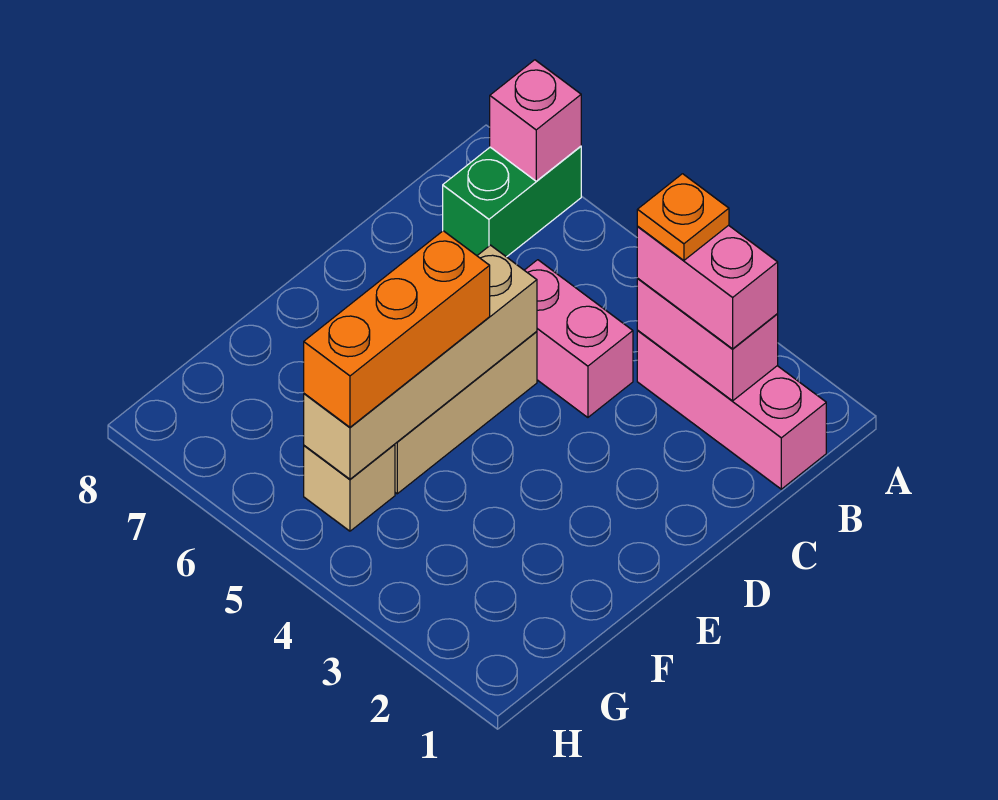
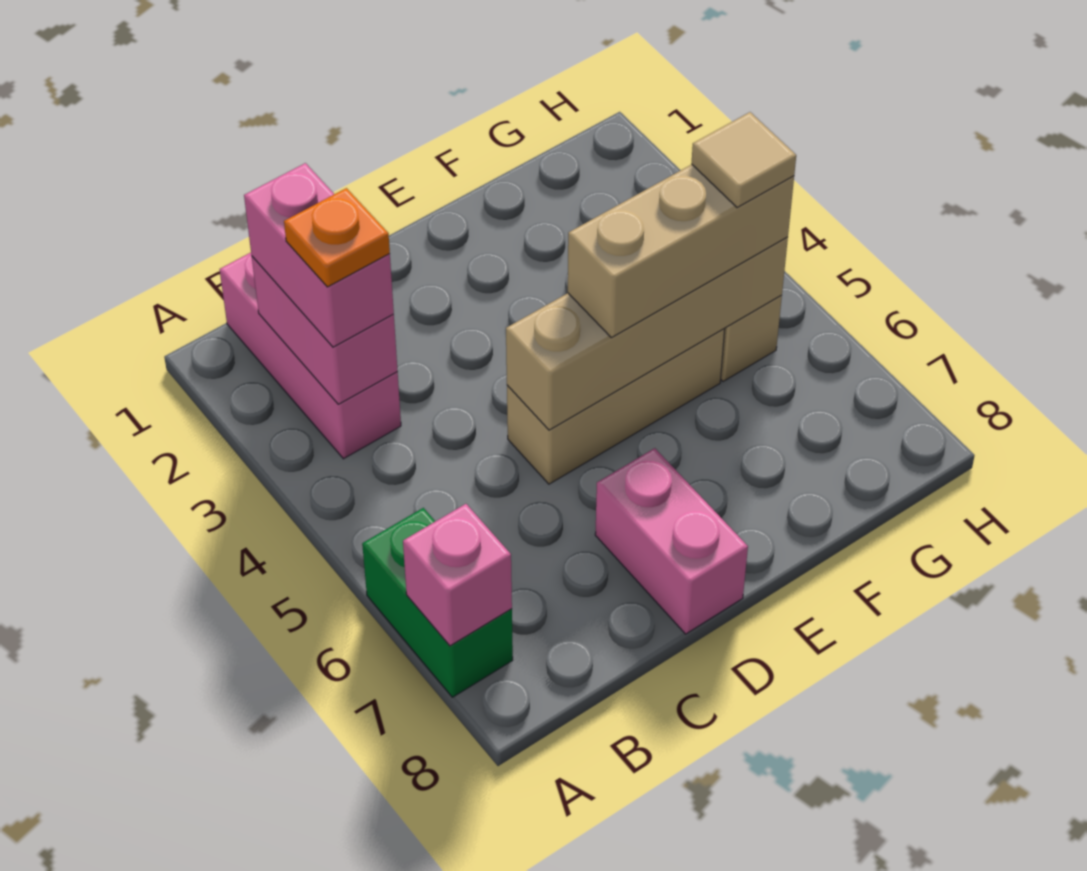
green brick A7:B7 level 1 -> green brick A6:A7 level 1
pink brick C4:C5 level 1 -> pink brick D7:D8 level 1
orange brick E5:G5 level 3 -> tan brick E5:G5 level 3
none -> tan tile G5 level 4

